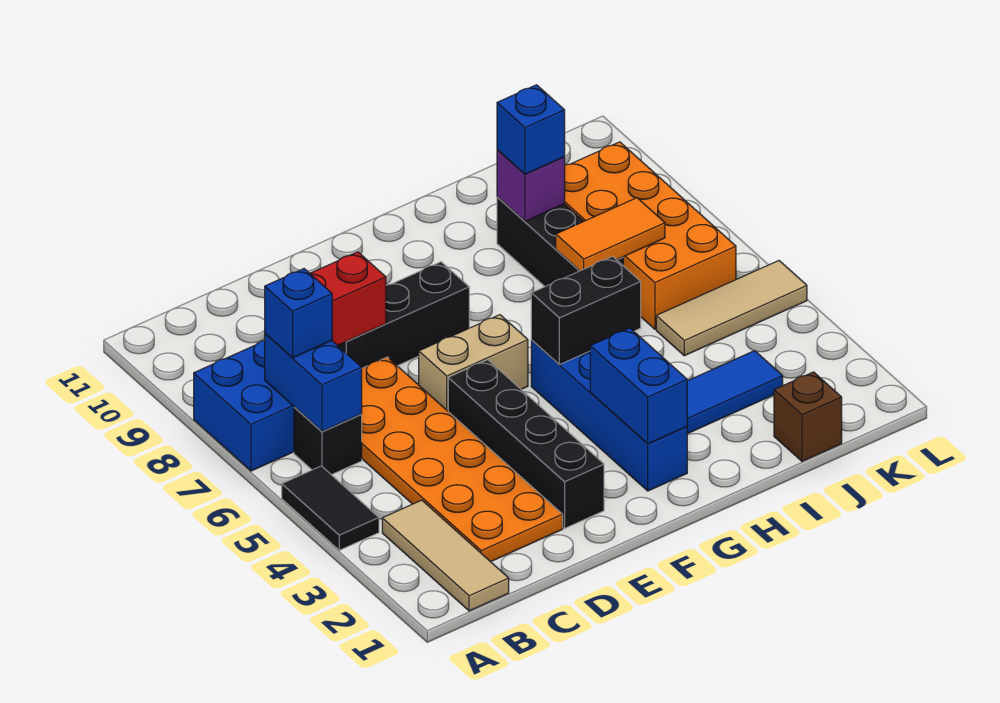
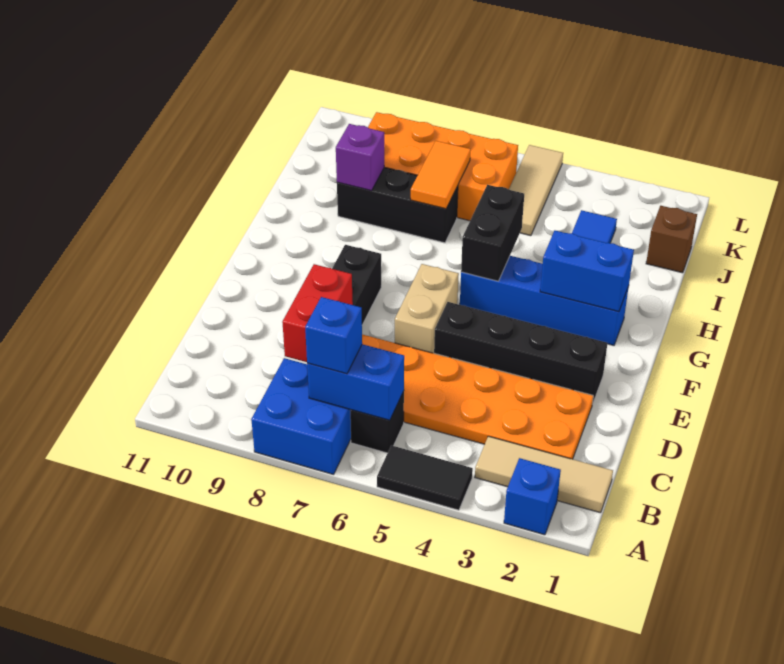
blue brick I9 level 3 -> blue brick A2 level 1

